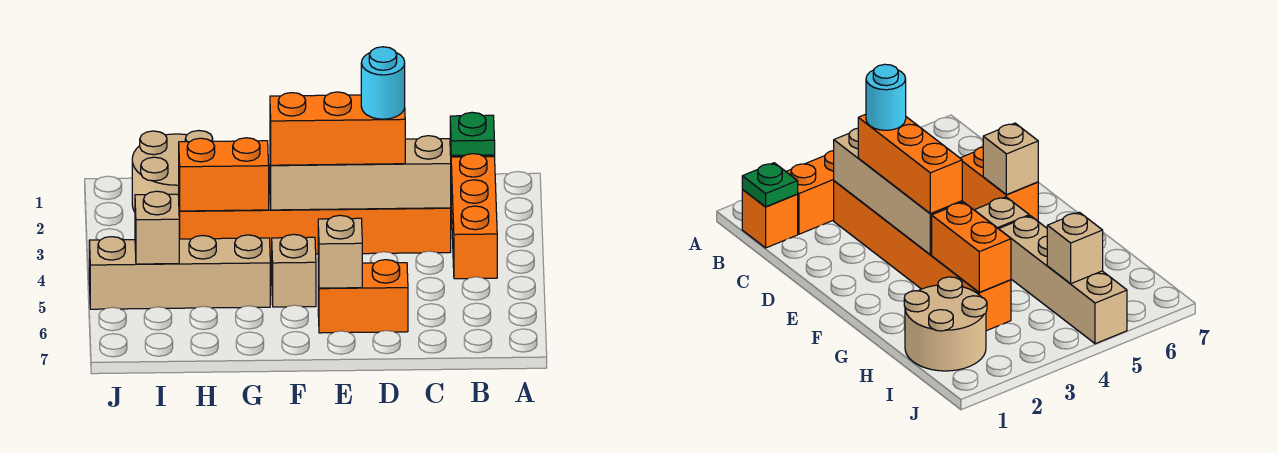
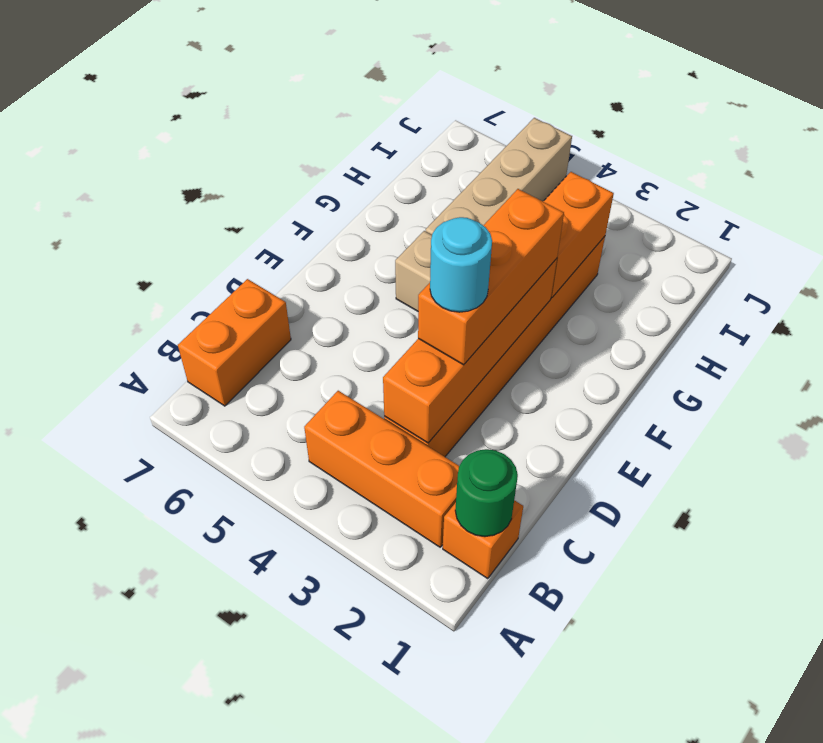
green plate B1 level 2 -> green round brick B1 level 2
tan brick C3:F3 level 2 -> orange brick C3:F3 level 2
orange brick D6:E6 level 1 -> orange brick B7:C7 level 1
tan brick E6 level 2 -> none
tan round brick H1:I2 level 1 -> none
tan brick I5 level 2 -> none

